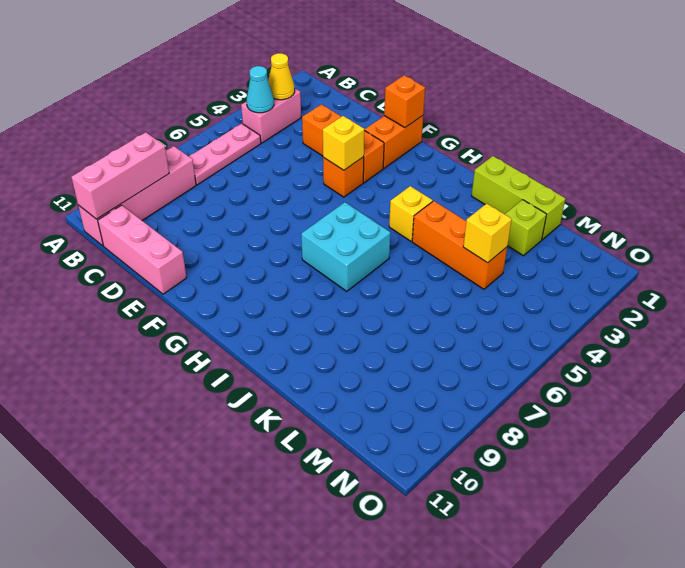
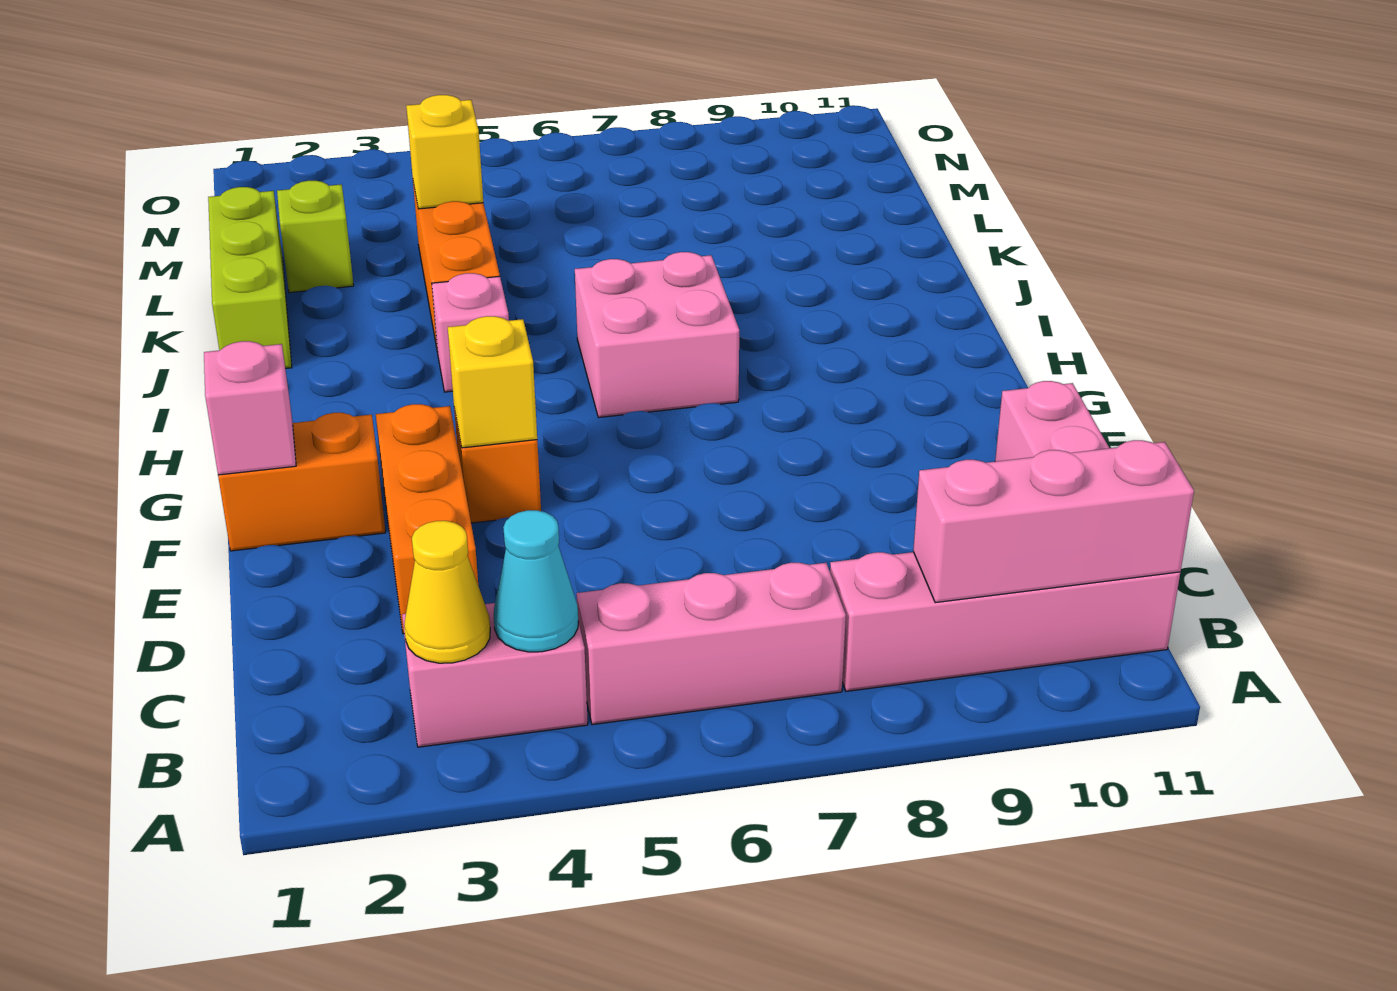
pink plate B5:B7 level 1 -> pink brick B5:B7 level 1
orange brick F1 level 2 -> pink brick F1 level 2
cyan brick H6:I7 level 1 -> pink brick H6:I7 level 1
yellow brick I4 level 1 -> pink brick I4 level 1

